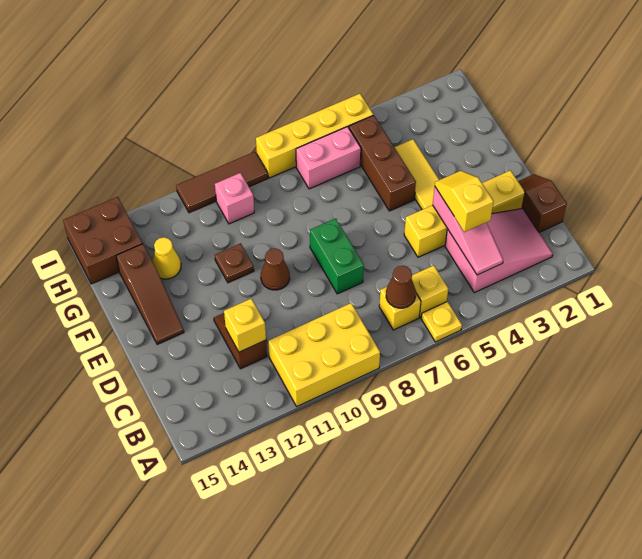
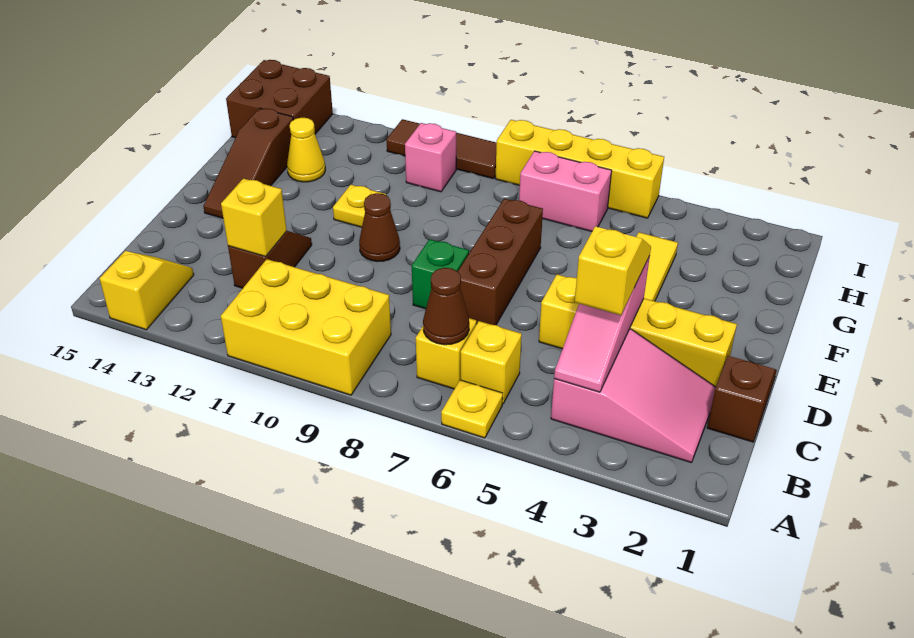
none -> yellow slope A14:B14 level 1 top A
green brick D8:E8 level 1 -> green brick D8 level 1
brown brick F5:H5 level 1 -> brown brick D7:F7 level 1
brown plate F11 level 1 -> yellow plate F11 level 1

